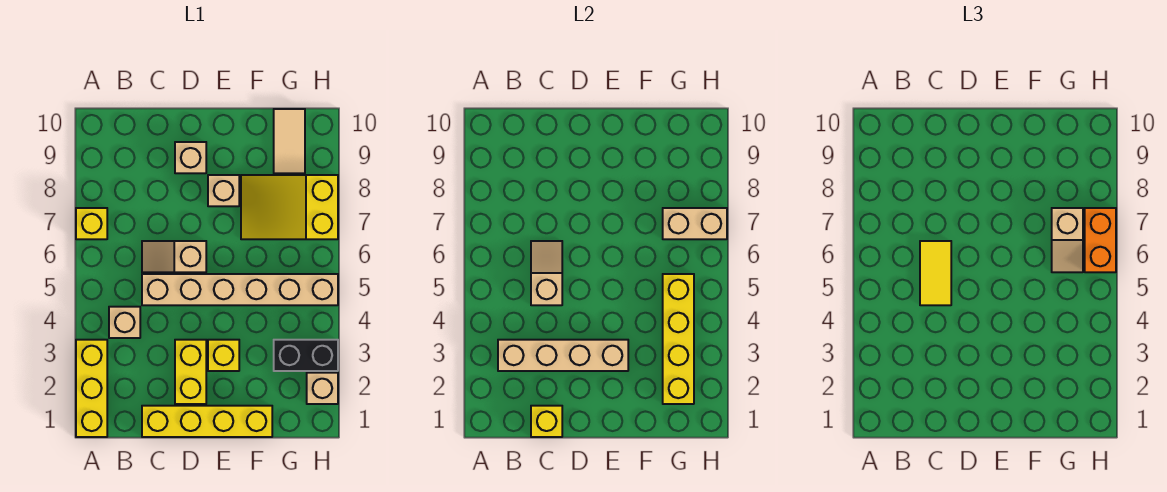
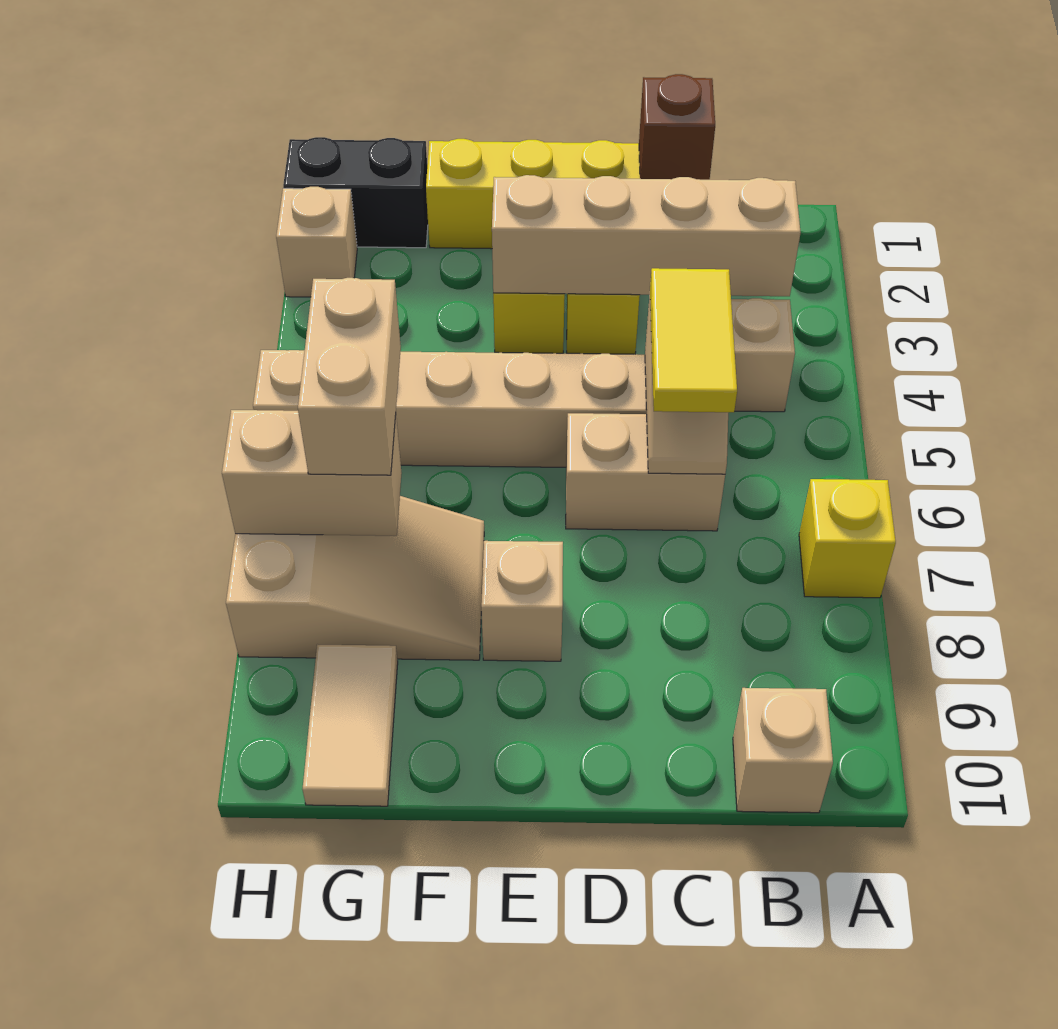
yellow brick A1:A3 level 1 -> none
yellow brick C1 level 2 -> brown brick C1 level 2
tan slope C6:D6 level 1 top D -> tan brick C6:D6 level 1
tan brick D9 level 1 -> tan brick B10 level 1
yellow slope F7:H8 level 1 top H -> tan slope F7:H8 level 1 top H
yellow brick G2:G5 level 2 -> none
black brick G3:H3 level 1 -> black brick G1:H1 level 1
tan slope G6:G7 level 3 top 7 -> tan brick G6:G7 level 3
orange brick H6:H7 level 3 -> none

